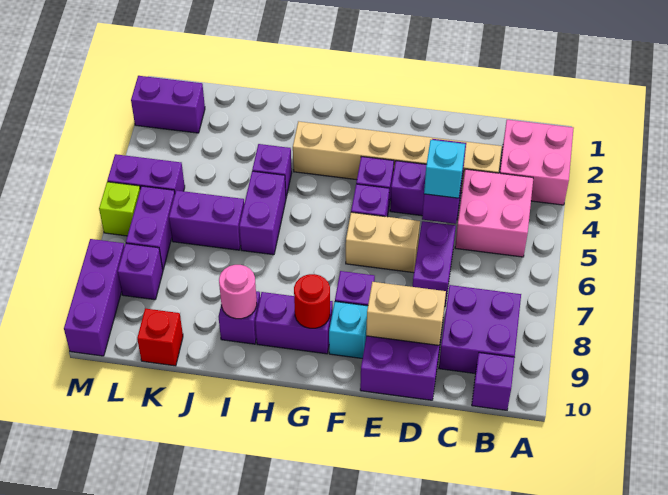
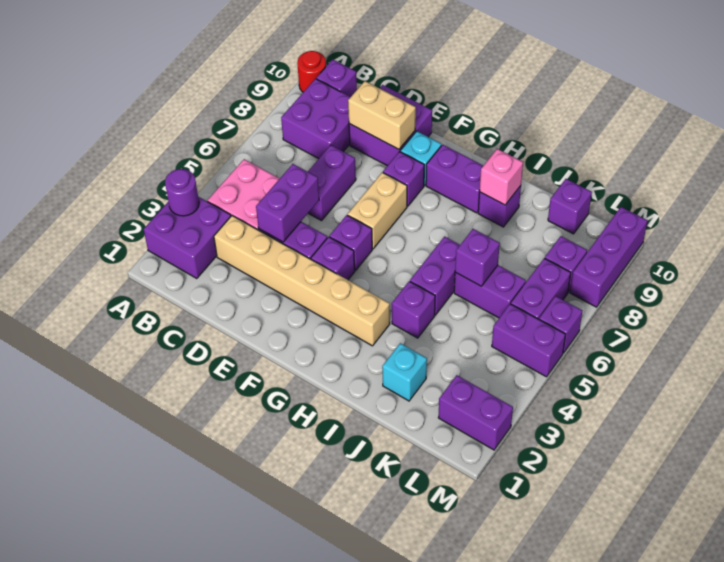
pink brick A2:B3 level 1 -> purple brick A2:B3 level 1
none -> purple round brick A3 level 2
cyan brick D5 level 3 -> cyan brick J2 level 1
tan brick E6:F6 level 1 -> tan brick F6:F7 level 1
red round brick G9 level 2 -> red round brick A10 level 1
pink round brick I9 level 2 -> pink brick I9 level 2
none -> purple brick J6 level 2
red brick K10 level 1 -> purple brick K10 level 1
lime brick M6 level 1 -> purple brick M6 level 1

